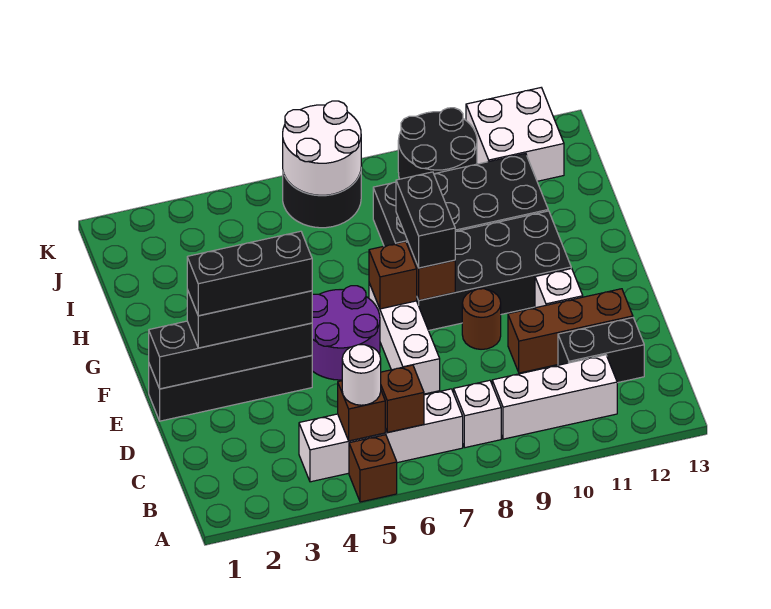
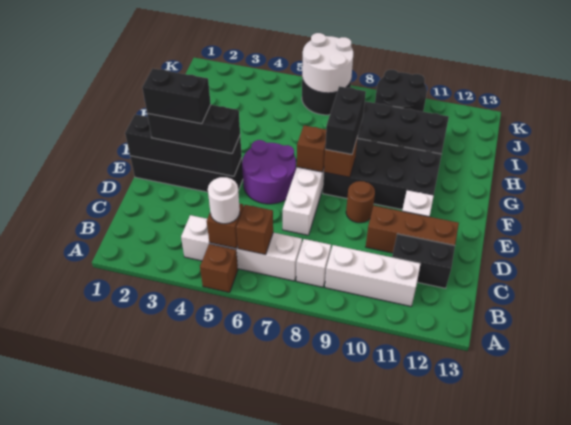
black brick E2:E4 level 4 -> black brick E2:E3 level 4
white brick J11:K12 level 1 -> none

